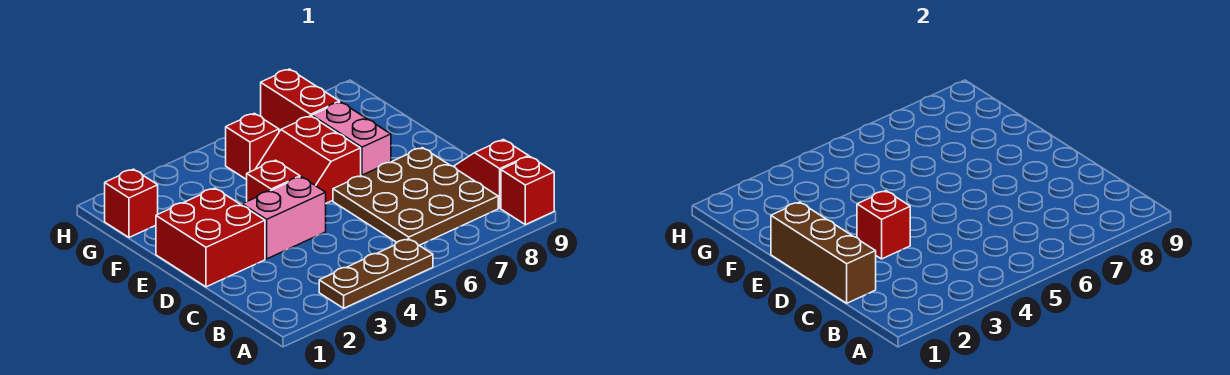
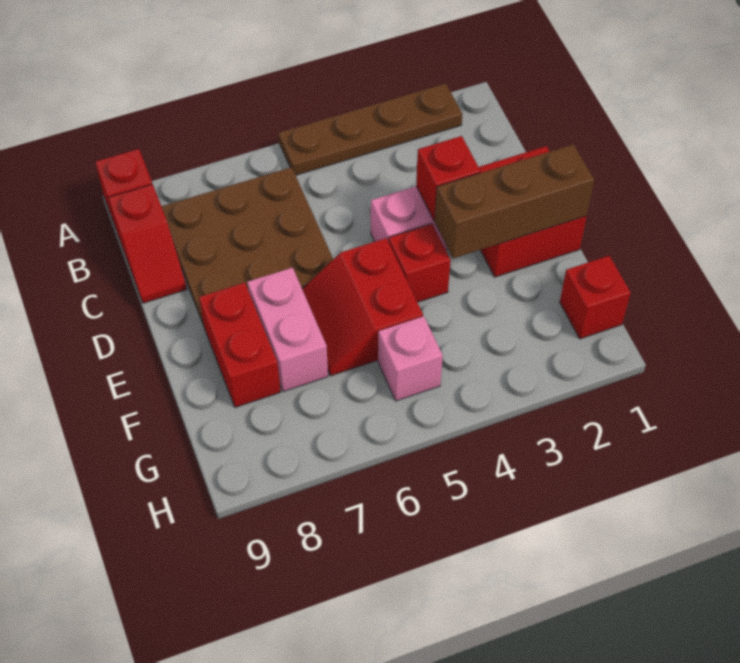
brown plate A3:A5 level 1 -> brown plate A2:A5 level 1
brown brick C1:E1 level 2 -> brown brick E1:E3 level 2
red slope E5:F6 level 1 top 6 -> red slope E5:F6 level 1 top 5
red brick G5 level 1 -> pink brick G5 level 1
red brick G7:H7 level 1 -> red brick E8:F8 level 1

